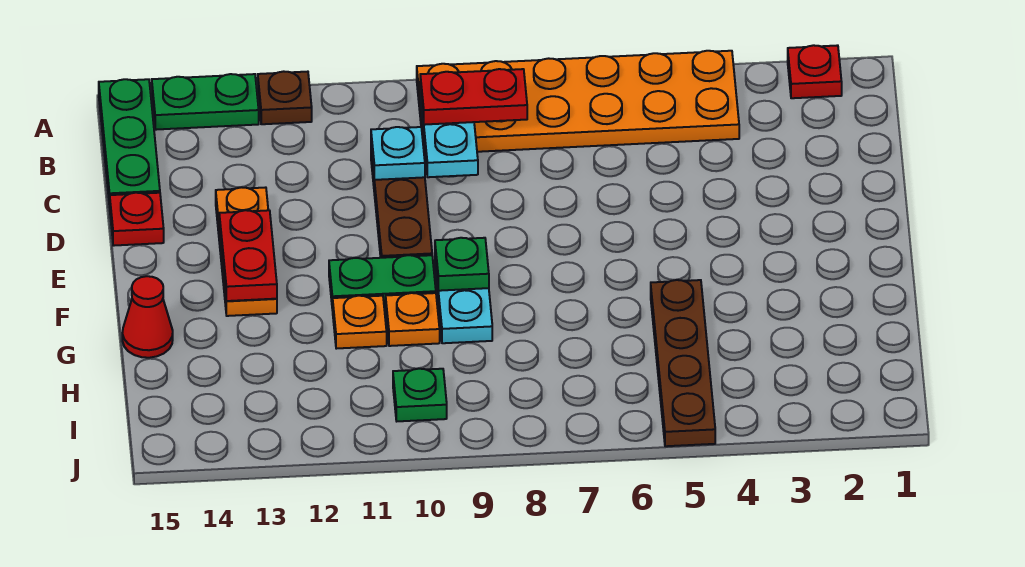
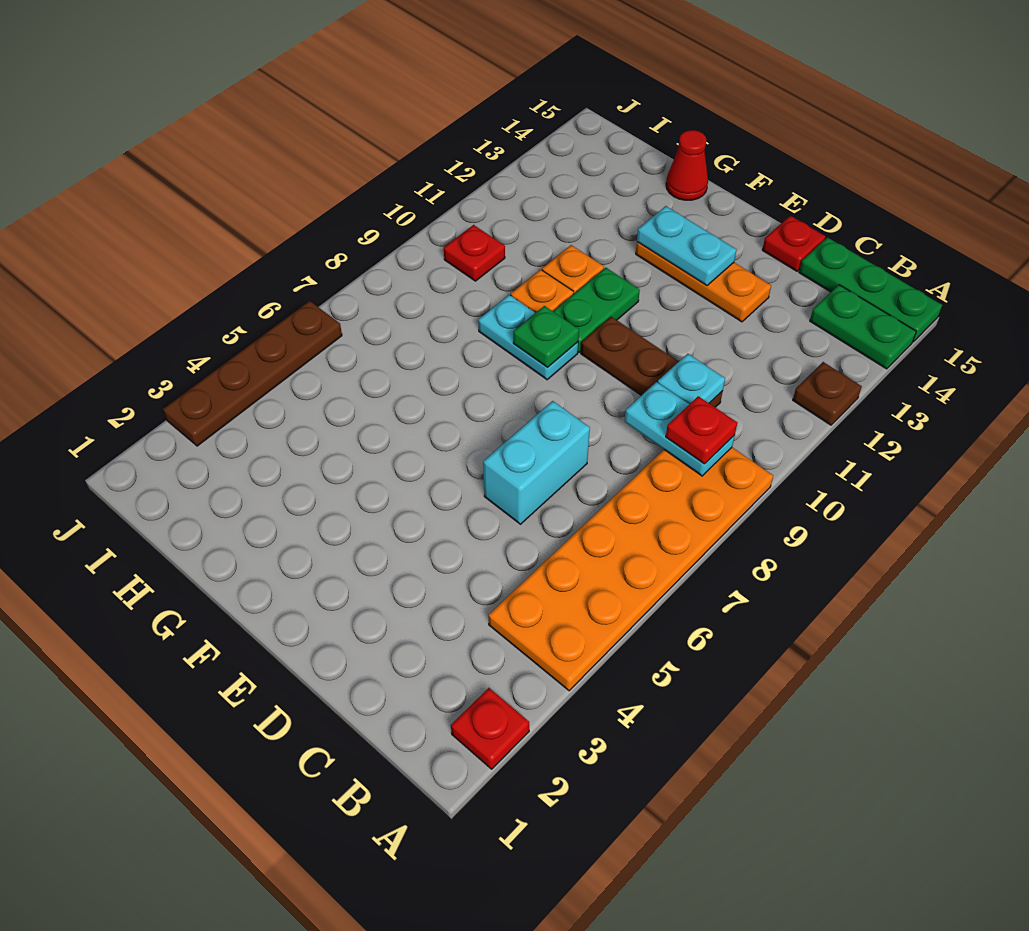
green plate A13:A14 level 1 -> green plate A14:B14 level 1
red plate B8:B9 level 3 -> red plate B9 level 3
none -> cyan brick D6:D7 level 1
red plate E13:F13 level 2 -> cyan plate E13:F13 level 2
brown plate G5:J5 level 1 -> brown plate J3:J6 level 1
green plate I10 level 1 -> red plate I10 level 1

